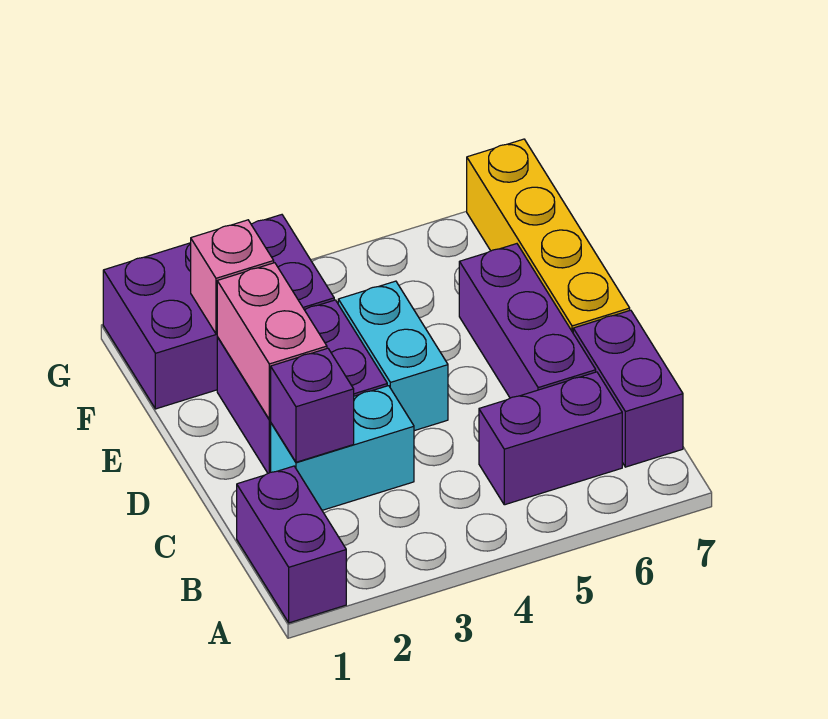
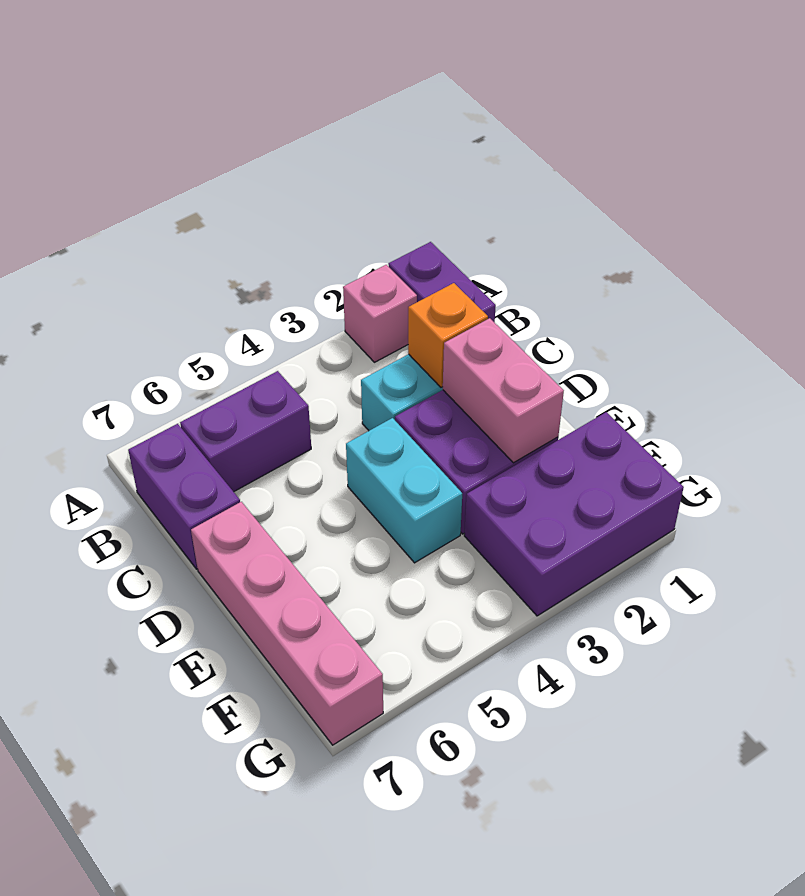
purple brick C2 level 2 -> orange brick C2 level 2
purple brick C6:E6 level 1 -> none
yellow brick D7:G7 level 1 -> pink brick D7:G7 level 1
pink brick F2 level 2 -> pink brick A2 level 1

